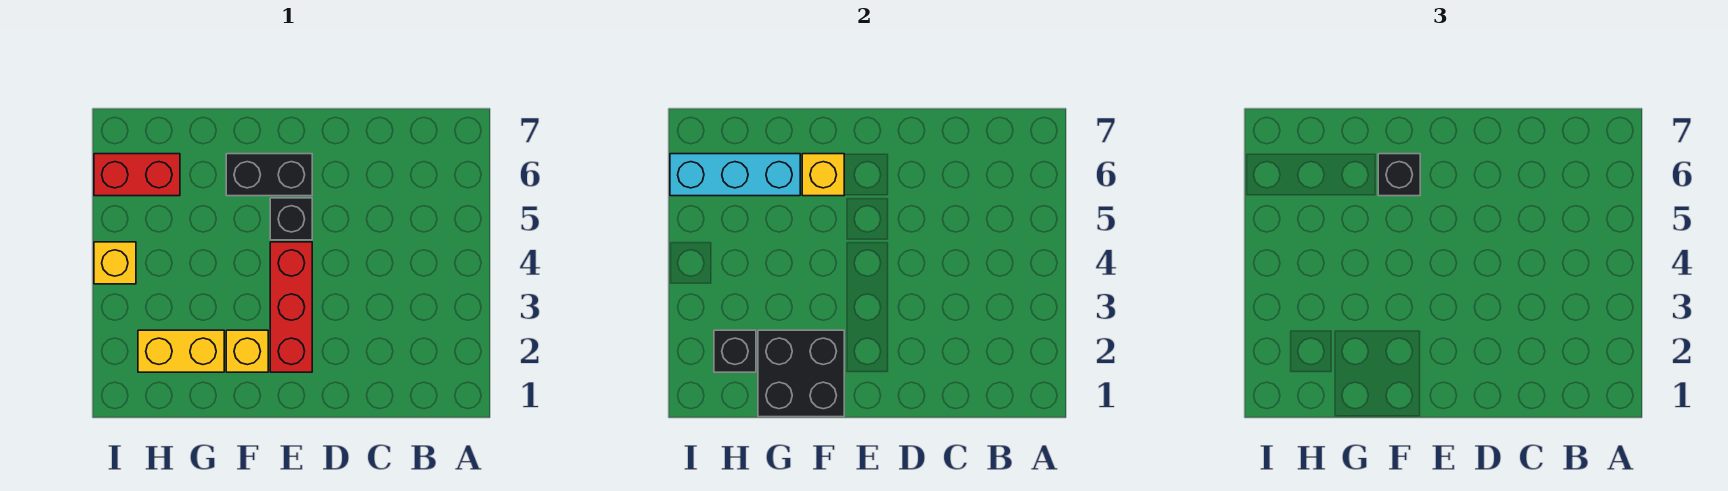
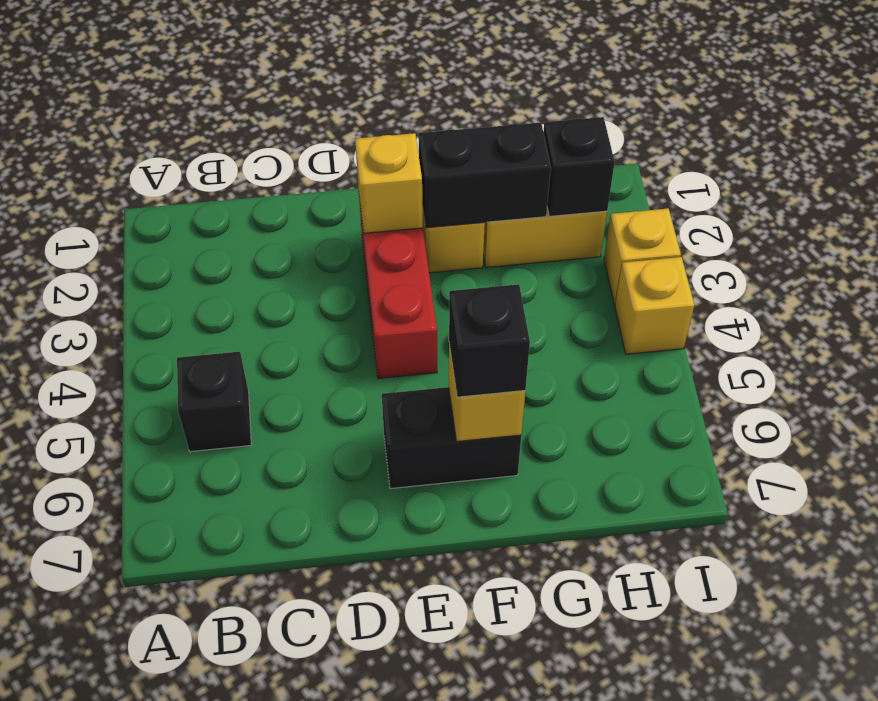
none -> yellow brick E2 level 2
black brick E5 level 1 -> black brick B5 level 1
black brick F1:G2 level 2 -> black brick F2:G2 level 2
cyan brick G6:I6 level 2 -> none
red brick H6:I6 level 1 -> none
none -> yellow brick I3 level 1

